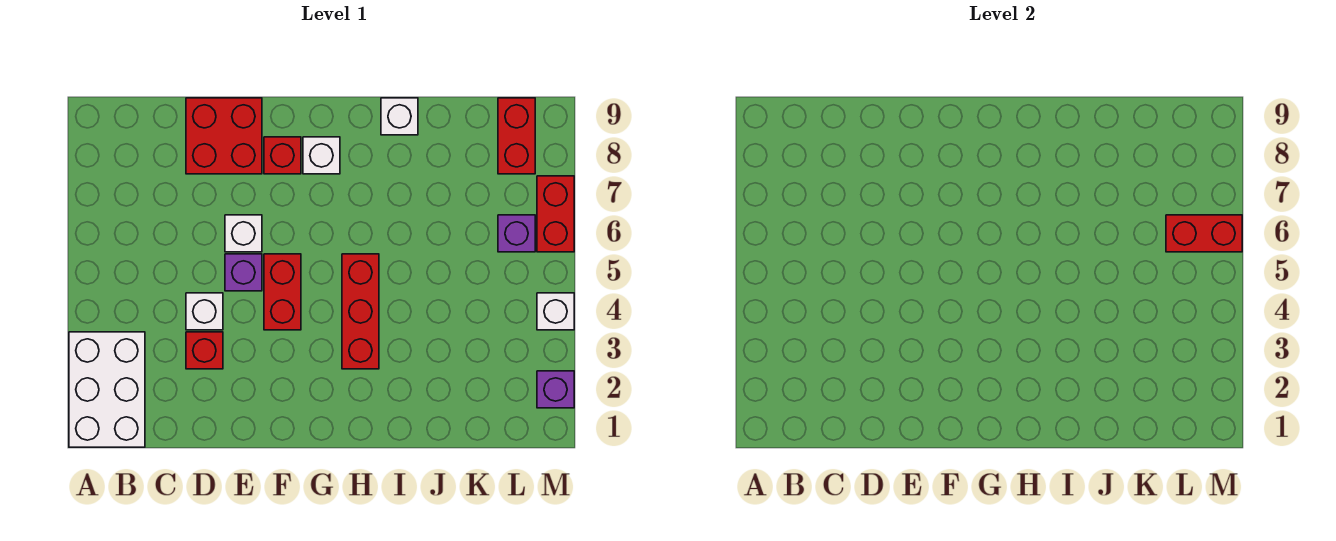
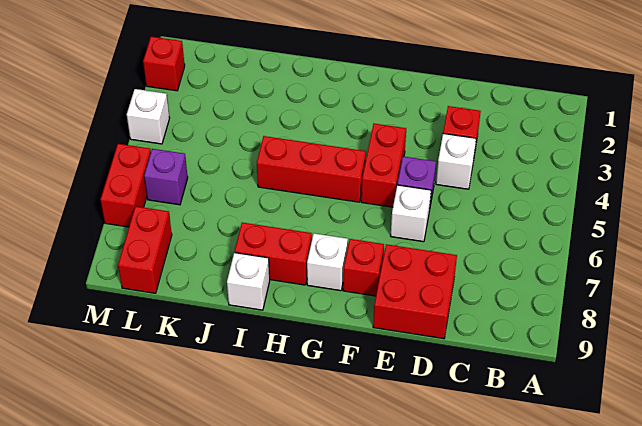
white brick A1:B3 level 1 -> none
red brick H3:H5 level 1 -> red brick G5:I5 level 1
red brick L6:M6 level 2 -> red brick H8:I8 level 1
purple brick M2 level 1 -> red brick M2 level 1

